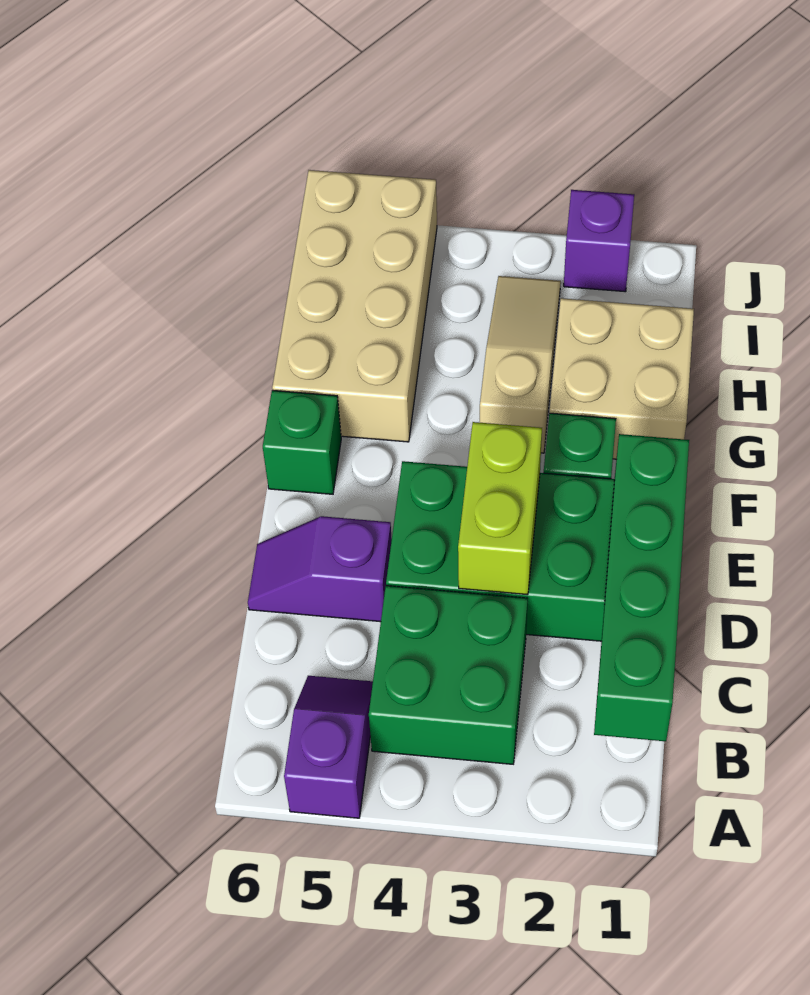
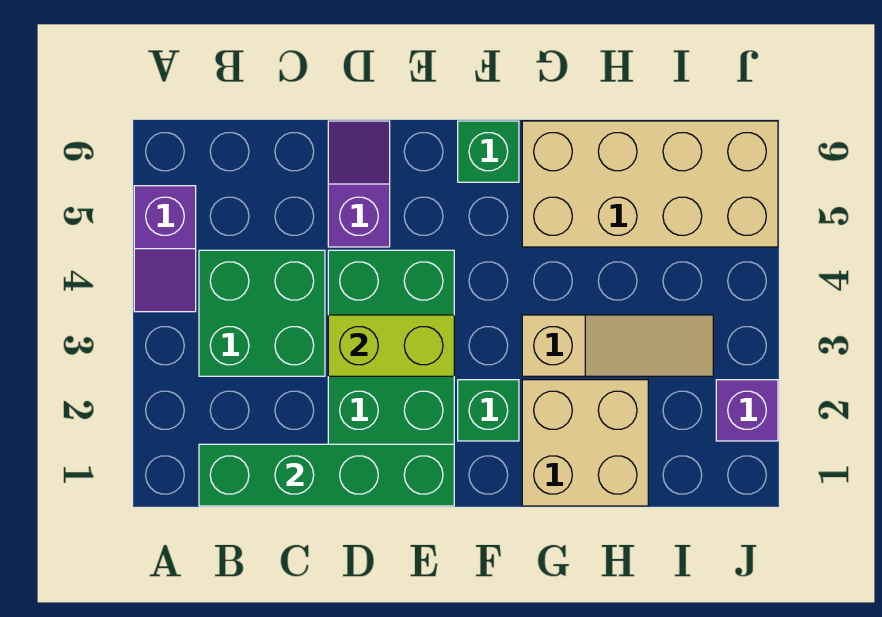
purple slope A5:B5 level 1 top A -> purple slope A4:A5 level 1 top 5

